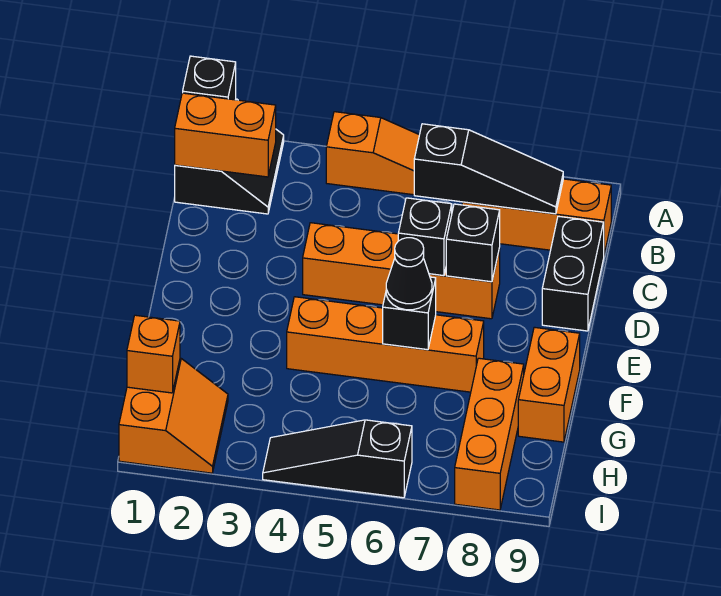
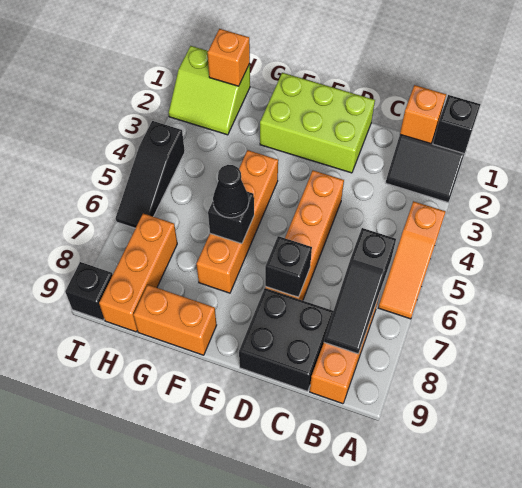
orange brick B1:B2 level 2 -> orange brick B1 level 2
black brick C9:D9 level 1 -> black brick C8:D9 level 1
none -> lime brick D1:F2 level 1
black brick D6 level 2 -> black brick I9 level 1
orange brick G8:I8 level 1 -> orange brick H7:H9 level 1
orange slope H1:I2 level 1 top 1 -> lime slope H1:I2 level 1 top 1
black slope I4:I6 level 1 top 6 -> black slope I4:I6 level 1 top 4

